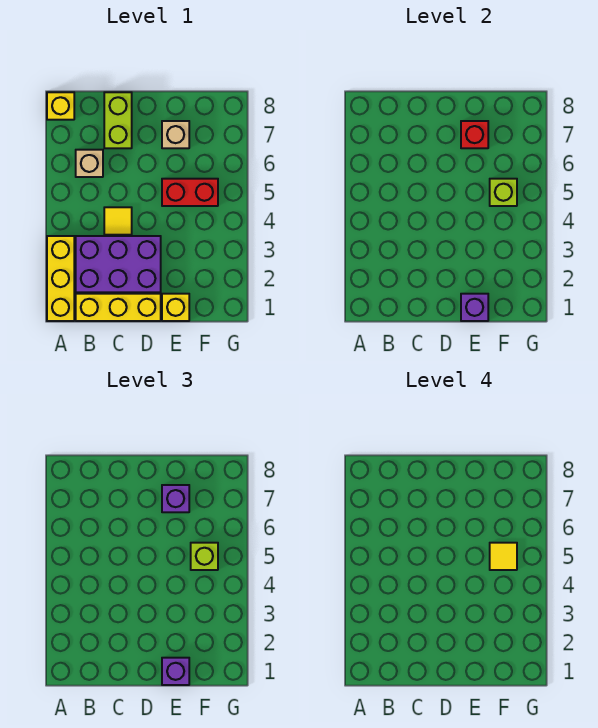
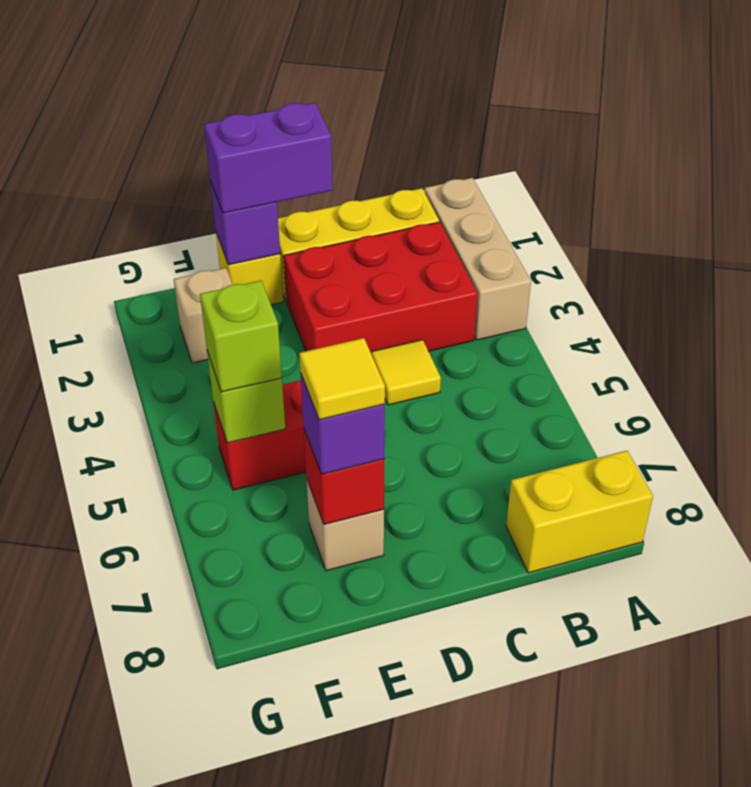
yellow brick A1:A3 level 1 -> tan brick A1:A3 level 1
yellow brick A8 level 1 -> yellow brick A8:B8 level 1
purple brick B2:D3 level 1 -> red brick B2:D3 level 1
tan brick B6 level 1 -> tan brick F2 level 1
lime brick C7:C8 level 1 -> none
purple brick E1 level 3 -> purple brick D1:E1 level 3
yellow tile F5 level 4 -> yellow tile E7 level 4

